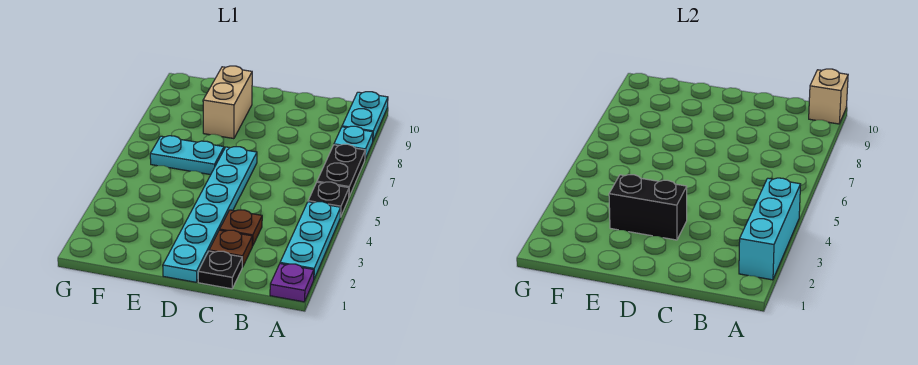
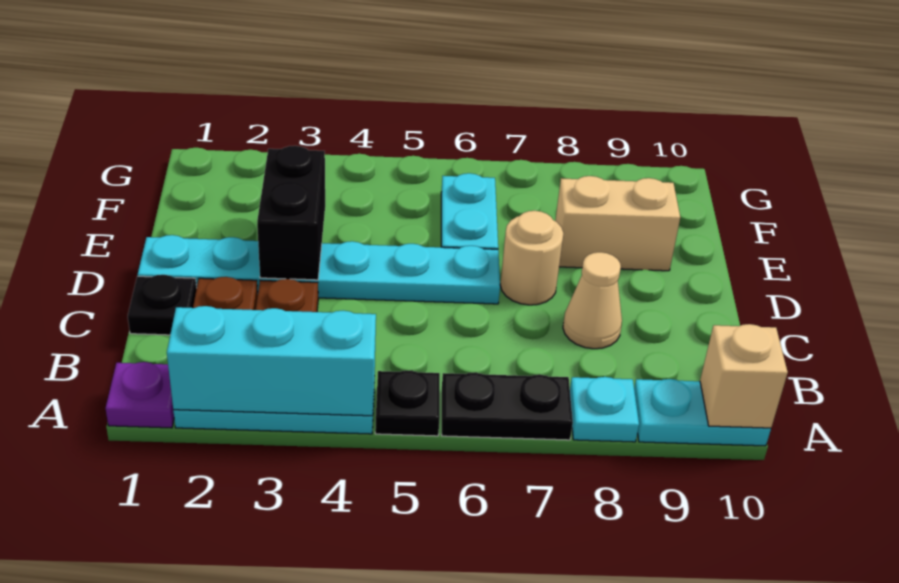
none -> tan cone C8 level 1
none -> tan round brick D7 level 1

